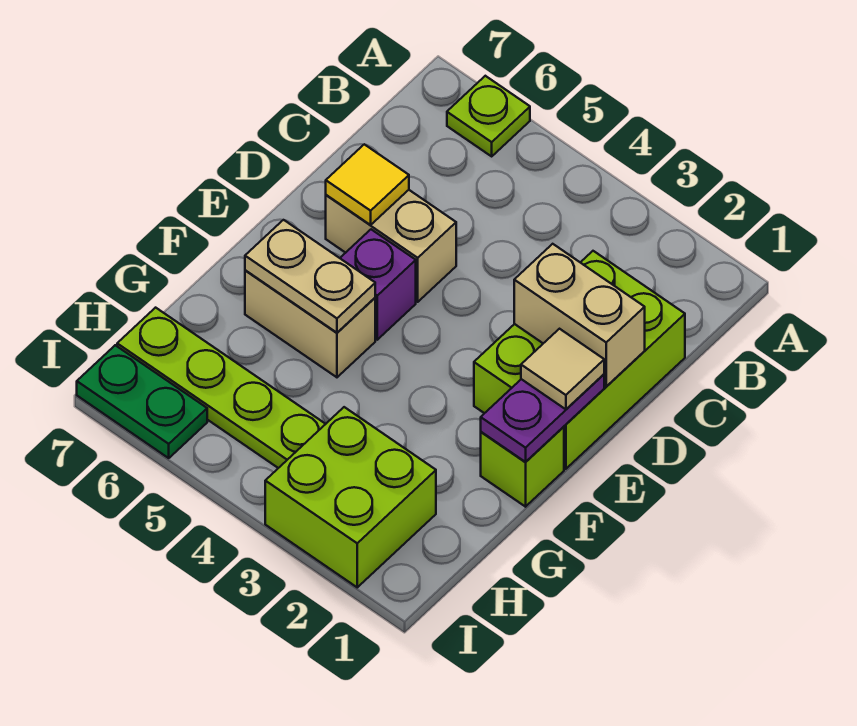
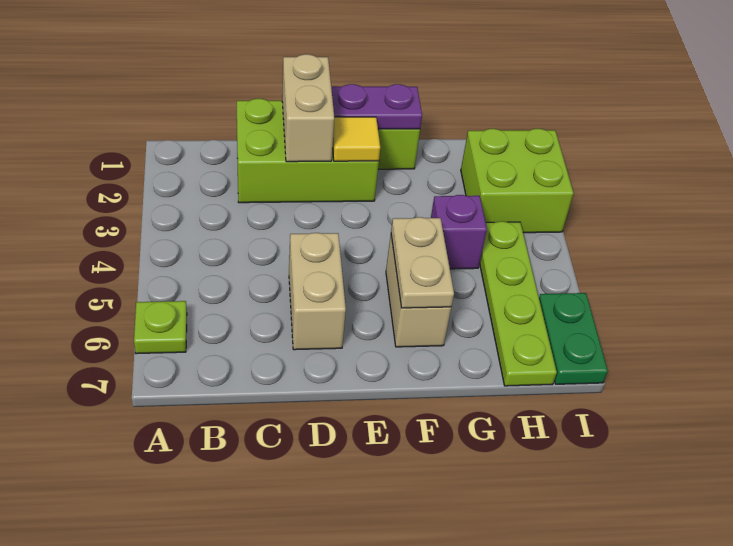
yellow tile D6 level 2 -> yellow tile E2 level 2
tan tile E1 level 3 -> none
purple brick E5 level 1 -> purple brick G4 level 1

